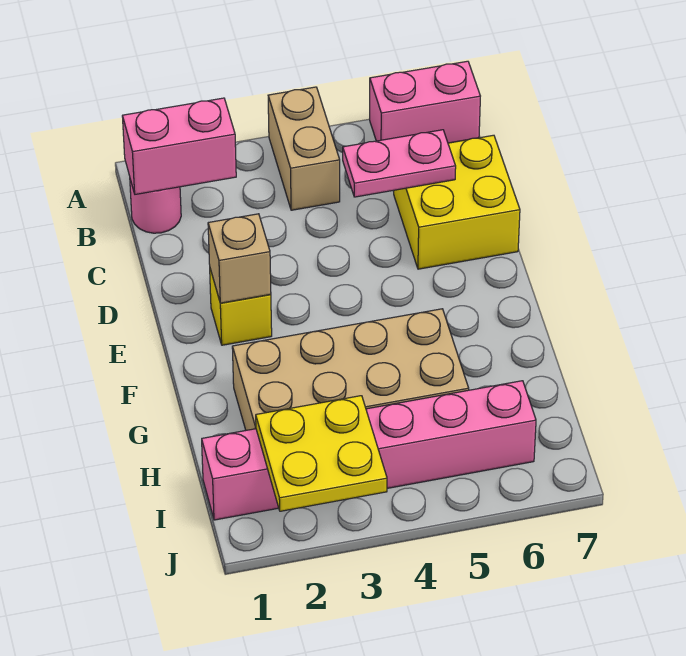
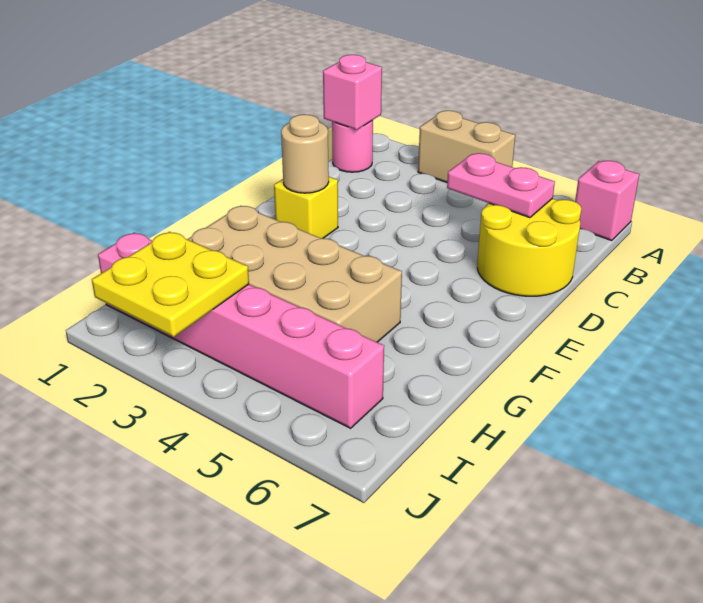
tan brick A4:B4 level 1 -> tan brick A3:A4 level 1
pink brick A6:A7 level 1 -> pink brick A7 level 1
pink brick B1:B2 level 2 -> pink brick B1 level 2
yellow brick C6:D7 level 1 -> yellow round brick C6:D7 level 1
tan brick E2 level 2 -> tan round brick E2 level 2

